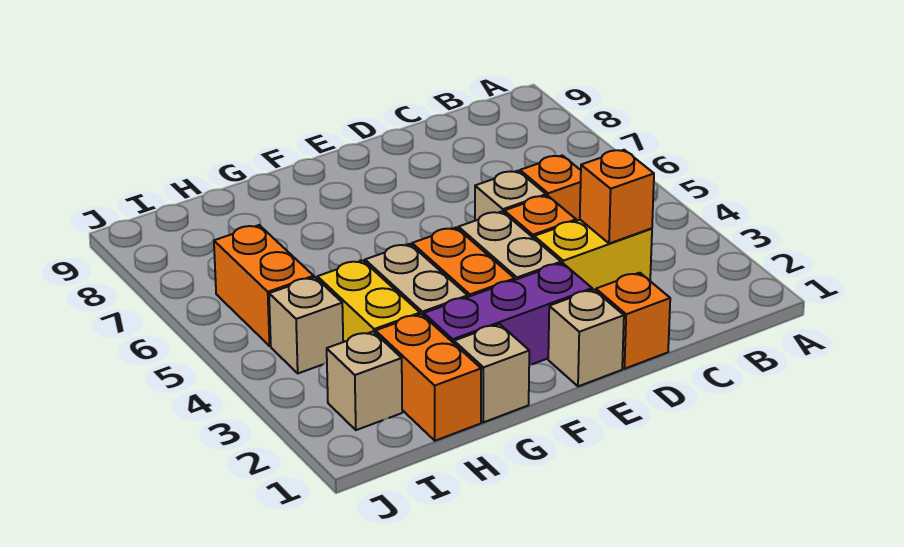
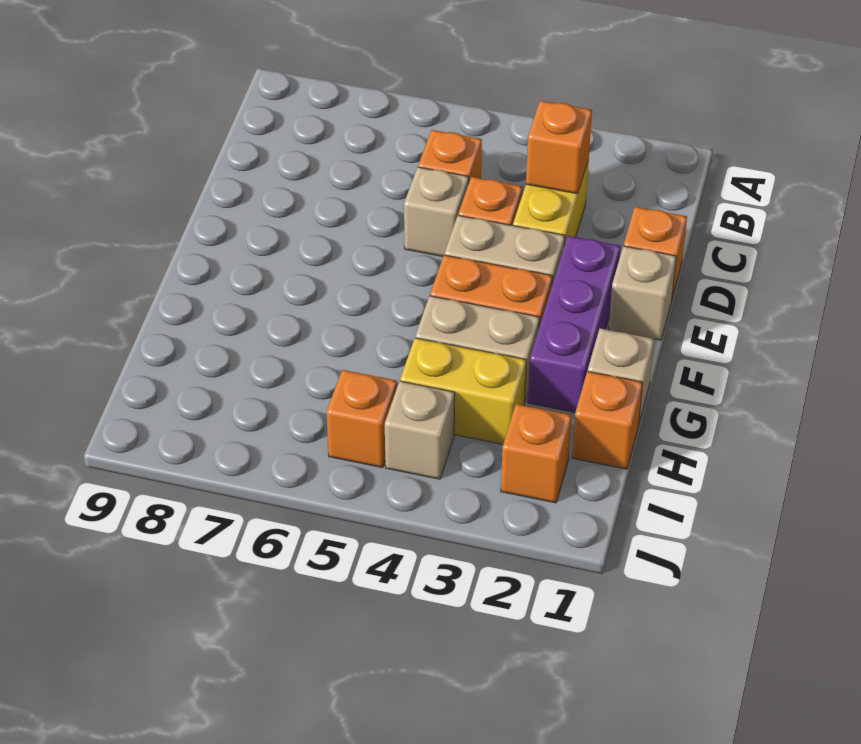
orange brick H1:H2 level 1 -> orange brick H1 level 1
tan brick I2 level 1 -> orange brick I2 level 1
orange brick I5:I6 level 1 -> orange brick I5 level 1

